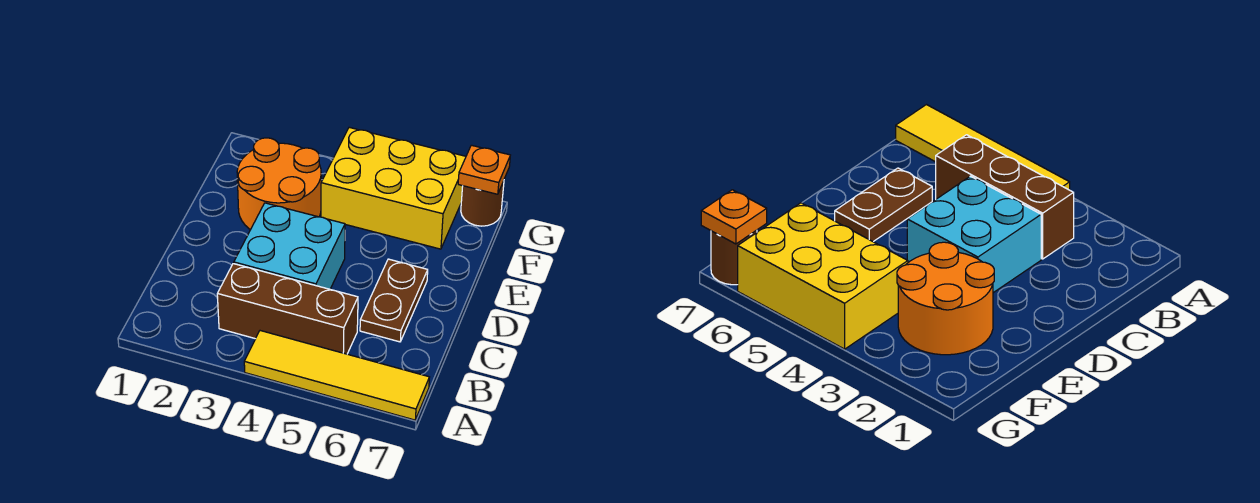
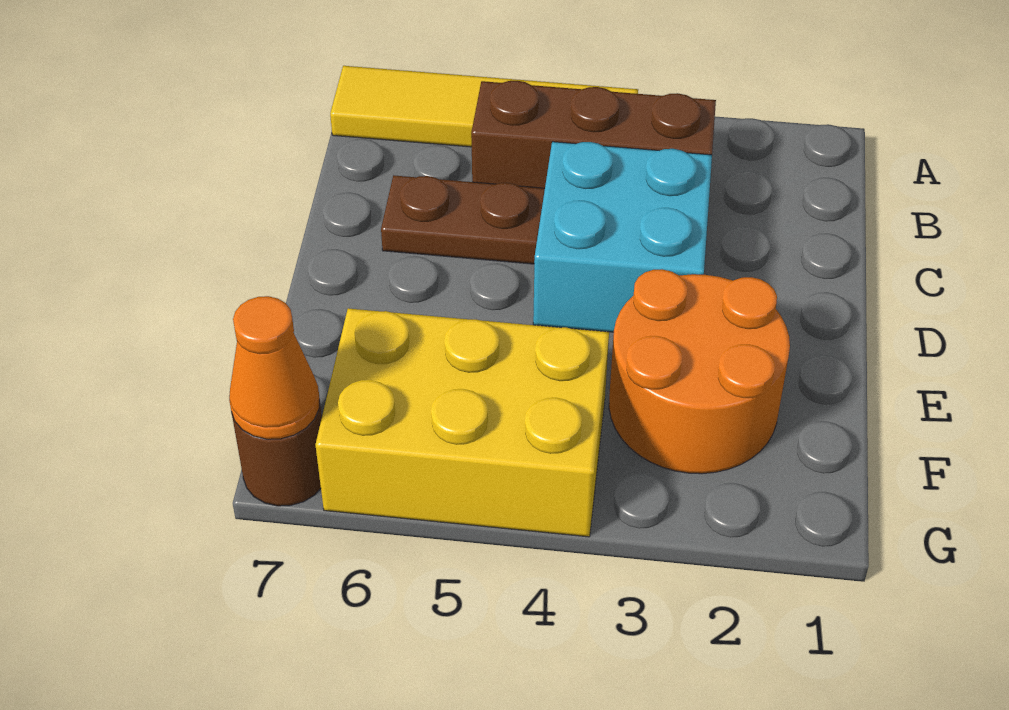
brown plate C6:D6 level 1 -> brown plate C5:C6 level 1
orange plate G7 level 2 -> orange cone G7 level 2

